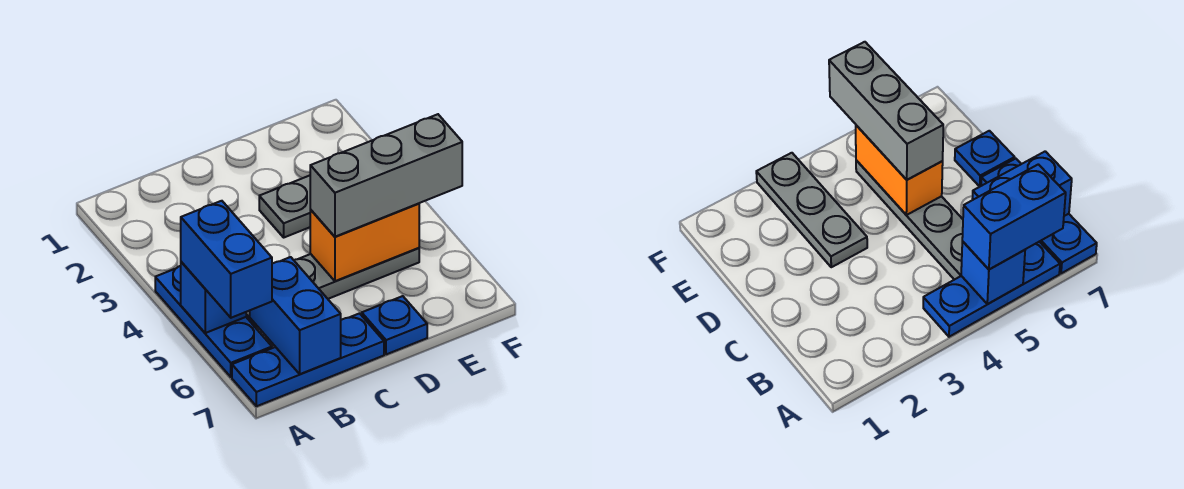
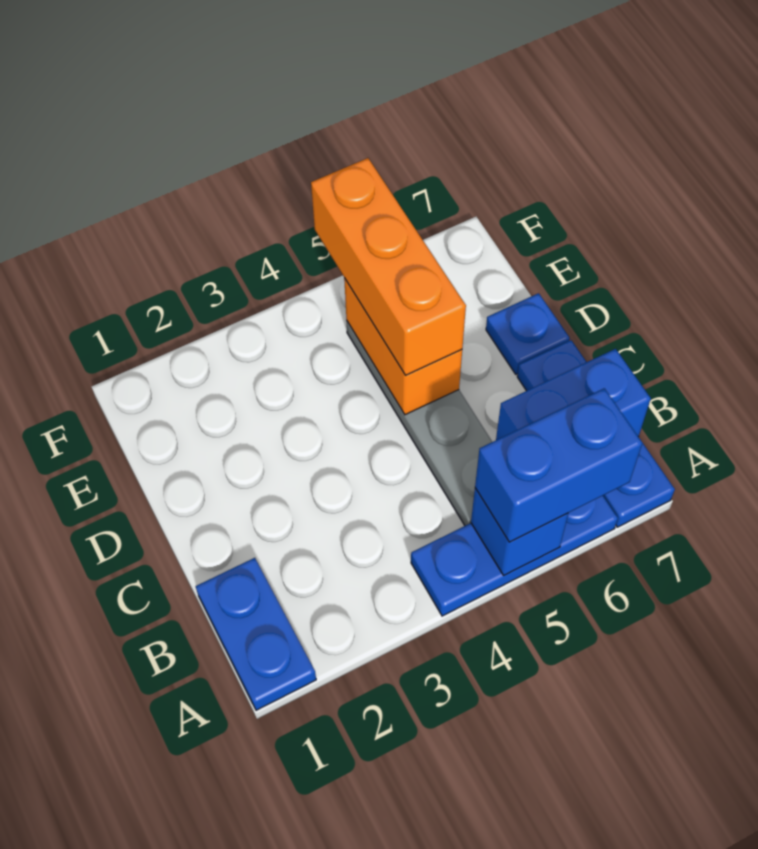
none -> blue plate A1:B1 level 1
grey plate D3:F3 level 1 -> none
grey brick D5:F5 level 3 -> orange brick D5:F5 level 3

